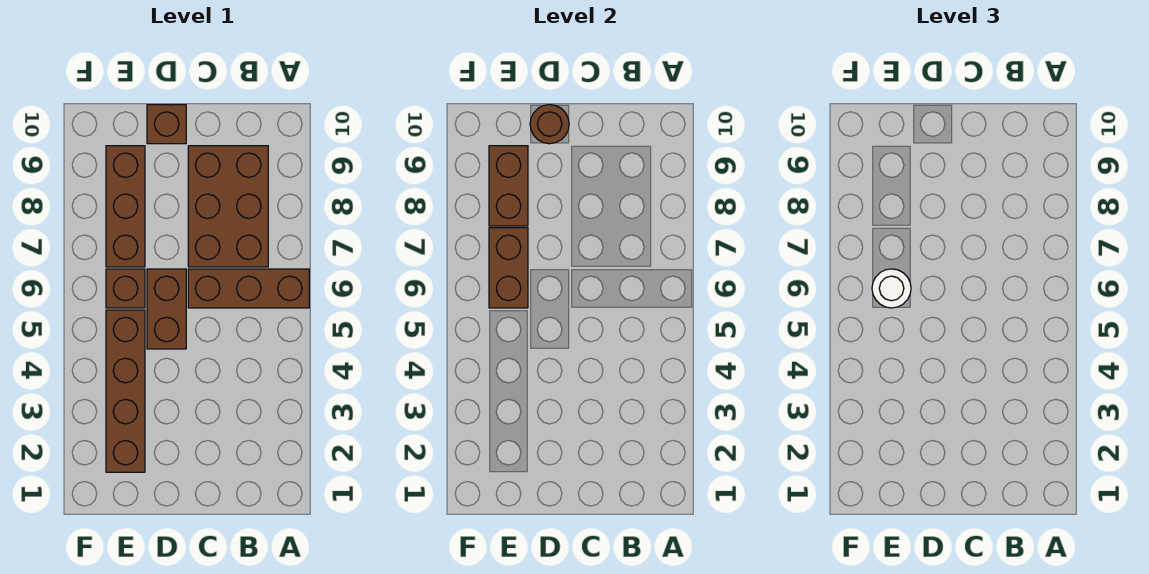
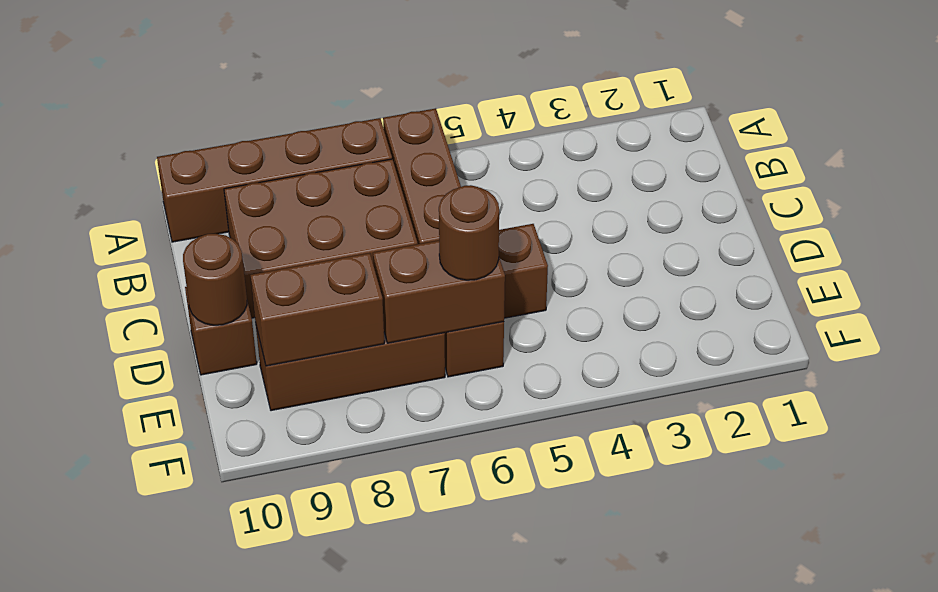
brown brick E2:E5 level 1 -> brown brick A7:A10 level 1
white round brick E6 level 3 -> brown round brick E6 level 3

